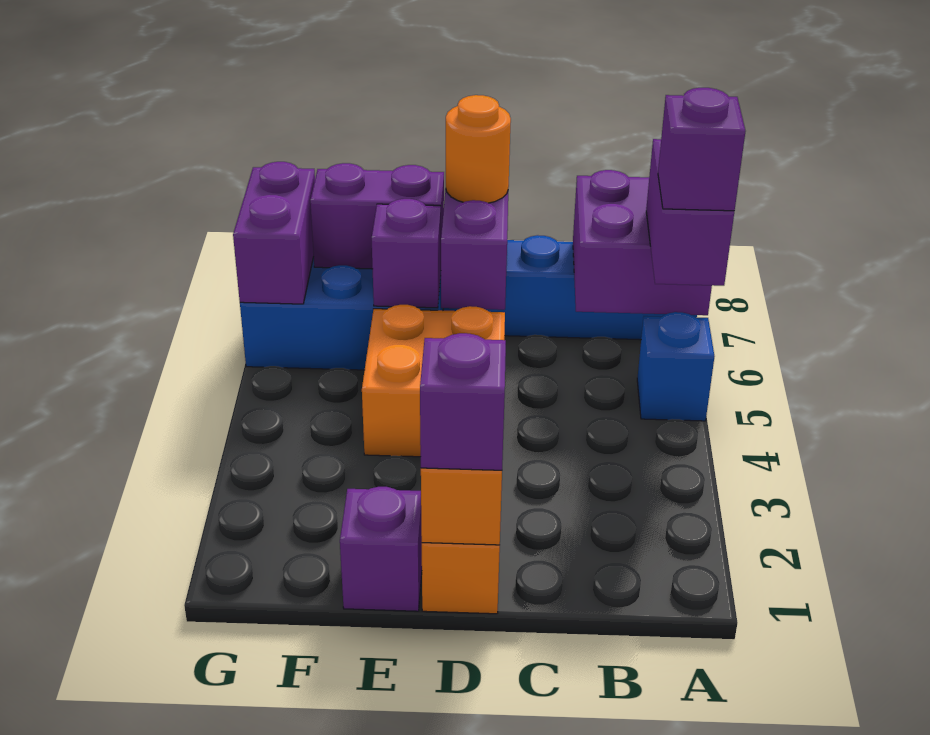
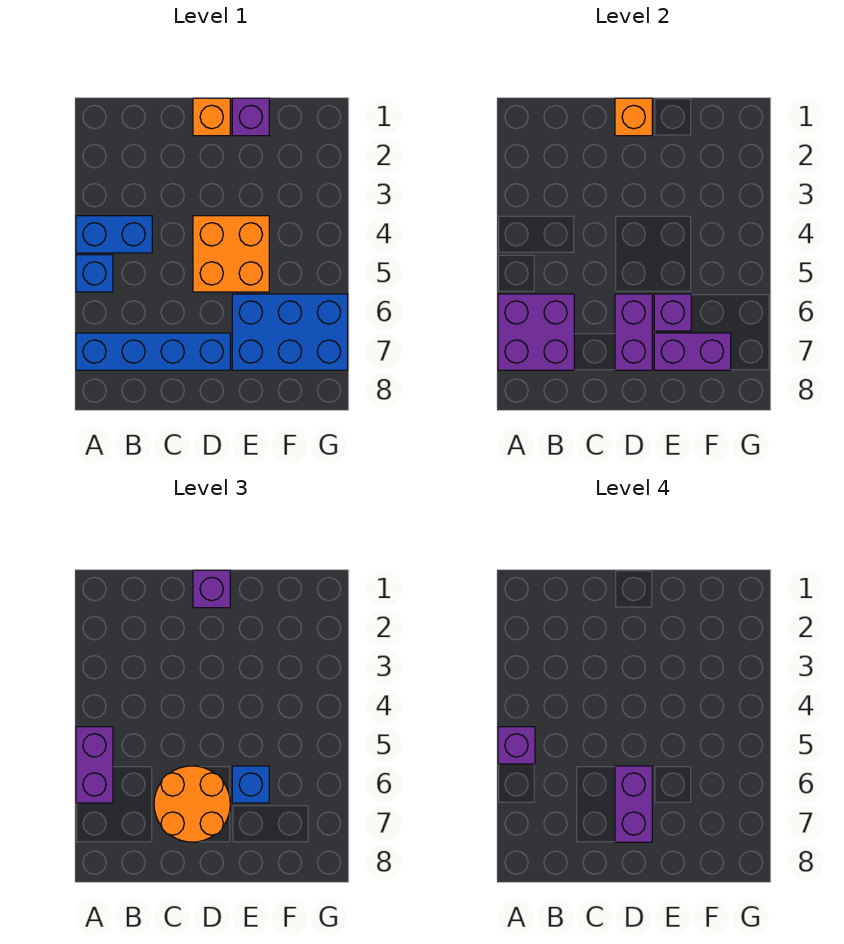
none -> blue brick A4:B4 level 1
orange round brick D7 level 3 -> orange round brick C6:D7 level 3
none -> blue brick E6 level 3
purple brick G6:G7 level 2 -> purple brick D6:D7 level 4

